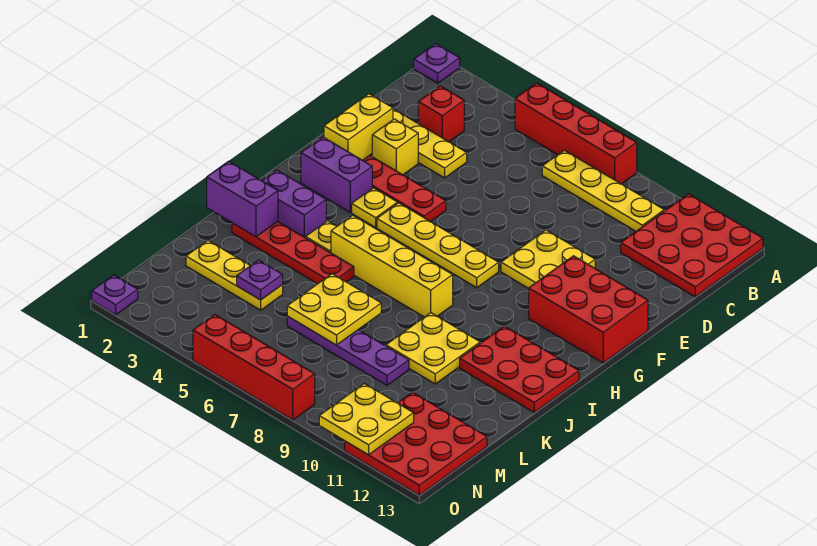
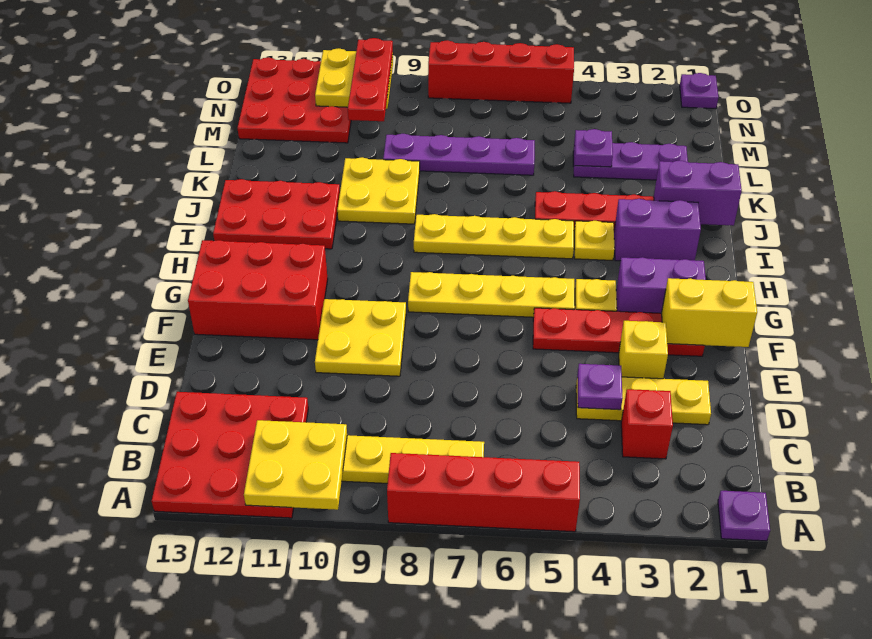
none -> purple plate D4 level 2
yellow brick E2:F2 level 2 -> yellow brick F1:F2 level 2
yellow brick I5:I8 level 1 -> yellow plate I5:I8 level 1
yellow plate K6:L7 level 2 -> yellow plate A10:B11 level 2
yellow plate L2:L4 level 1 -> purple plate L2:L4 level 1
none -> red plate M10:O10 level 3

